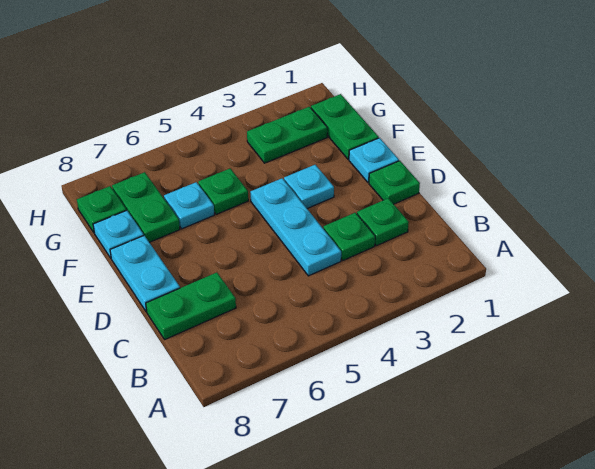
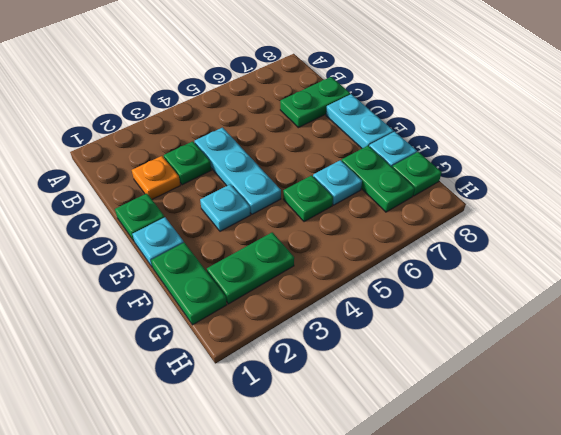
green plate C2 level 1 -> orange plate C2 level 1

